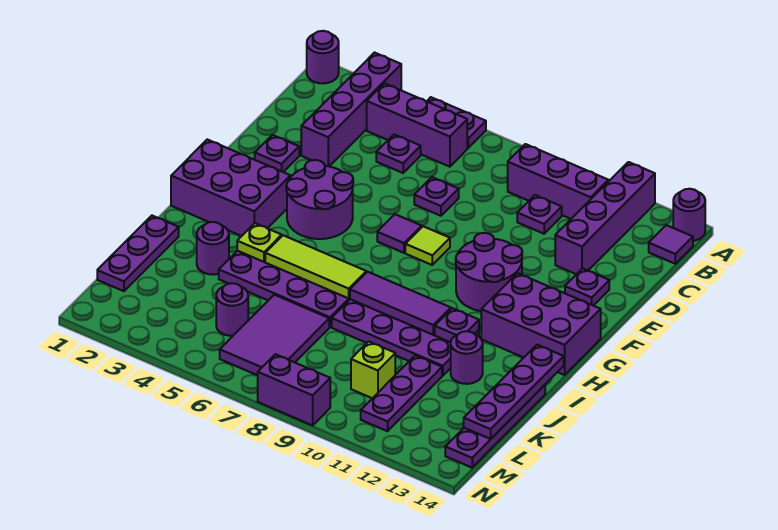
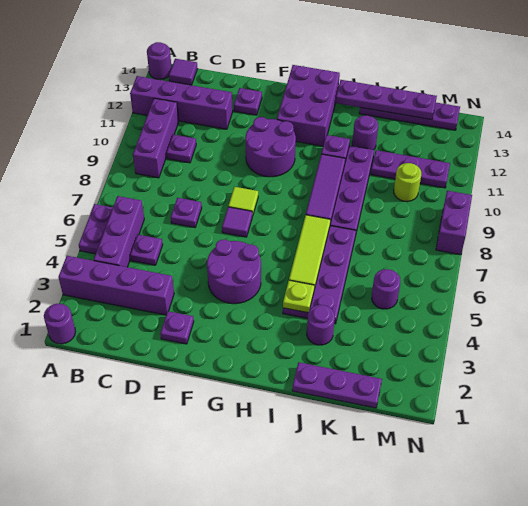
purple brick G1:H3 level 1 -> none
purple tile K6:M7 level 1 -> none
lime brick L10 level 1 -> lime round brick L10 level 1

